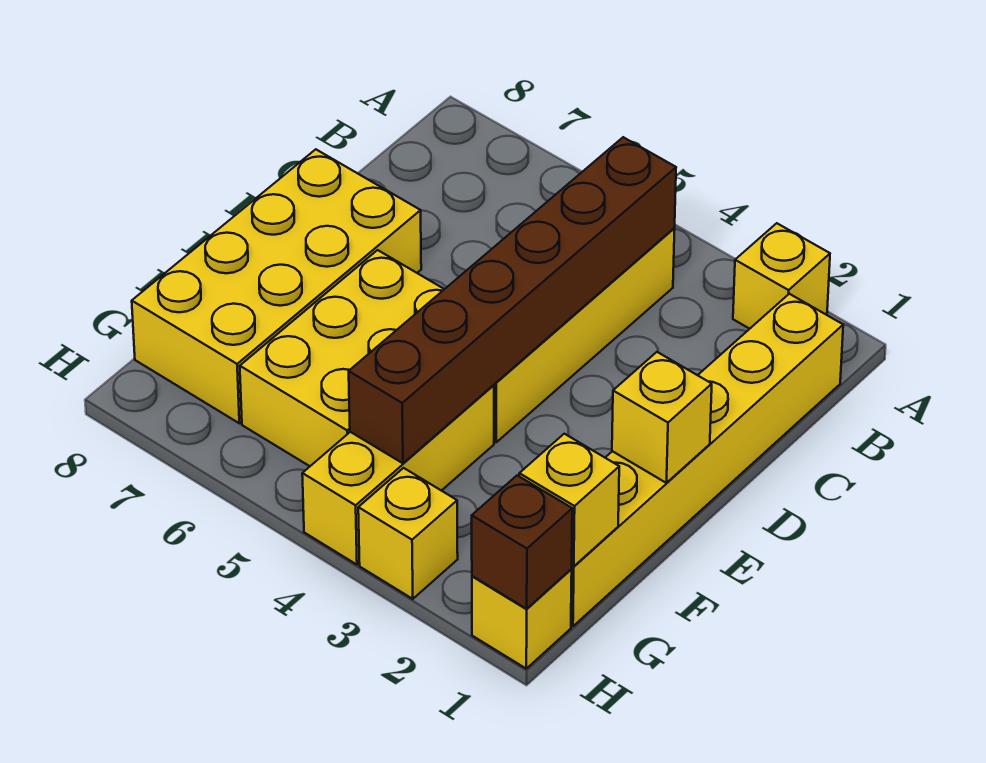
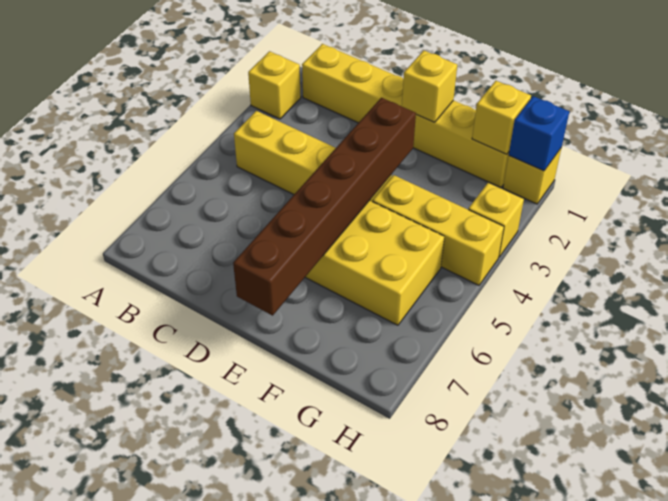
brown brick B4:G4 level 2 -> brown brick E3:E8 level 2
yellow brick D7:G8 level 1 -> none
brown brick H1 level 2 -> blue brick H1 level 2

